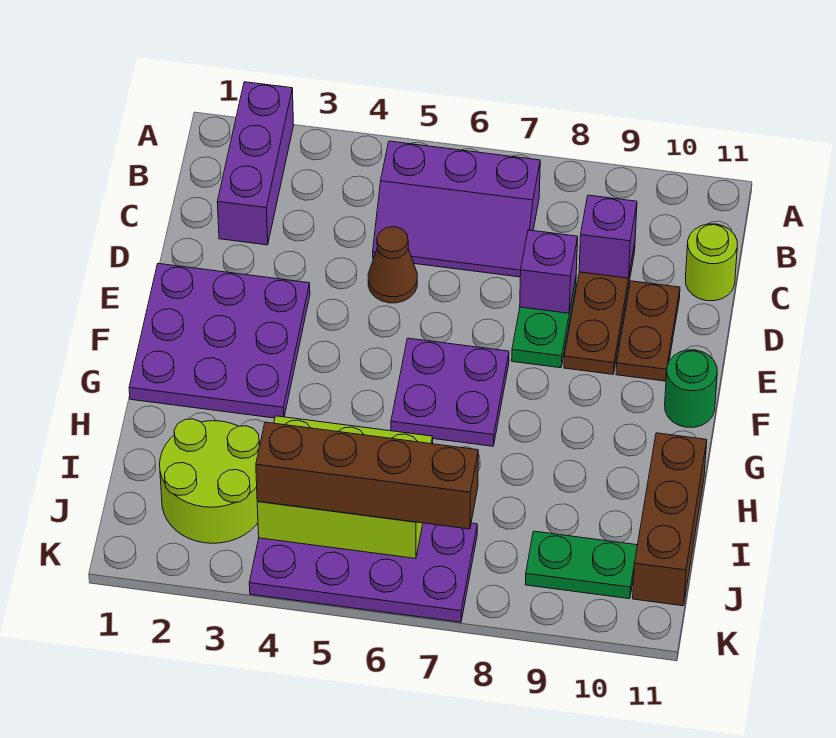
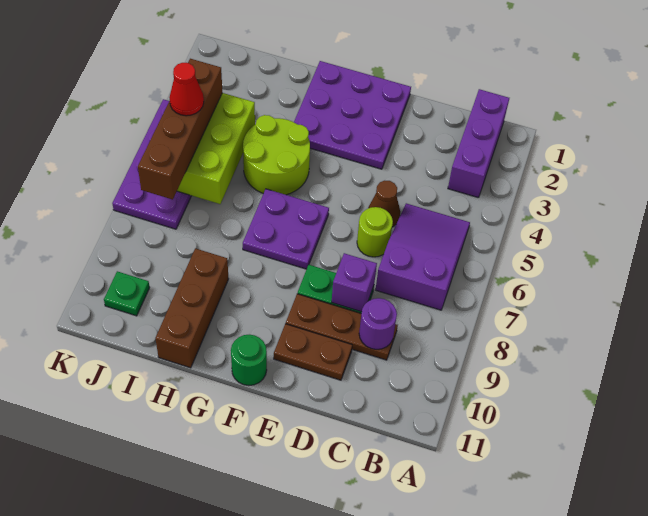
purple brick A2:C2 level 1 -> purple brick B1:B3 level 1
purple slope B5:C7 level 1 top B -> purple slope B5:C7 level 1 top 7
purple brick C9 level 2 -> purple round brick C9 level 2
lime round brick C11 level 1 -> lime round brick D6 level 1
brown brick H11:J11 level 1 -> brown brick H9:H11 level 1
lime round brick I2:J3 level 1 -> lime round brick G4:H5 level 1
none -> red cone J5 level 4
green plate J9:J10 level 1 -> green plate J10 level 1

